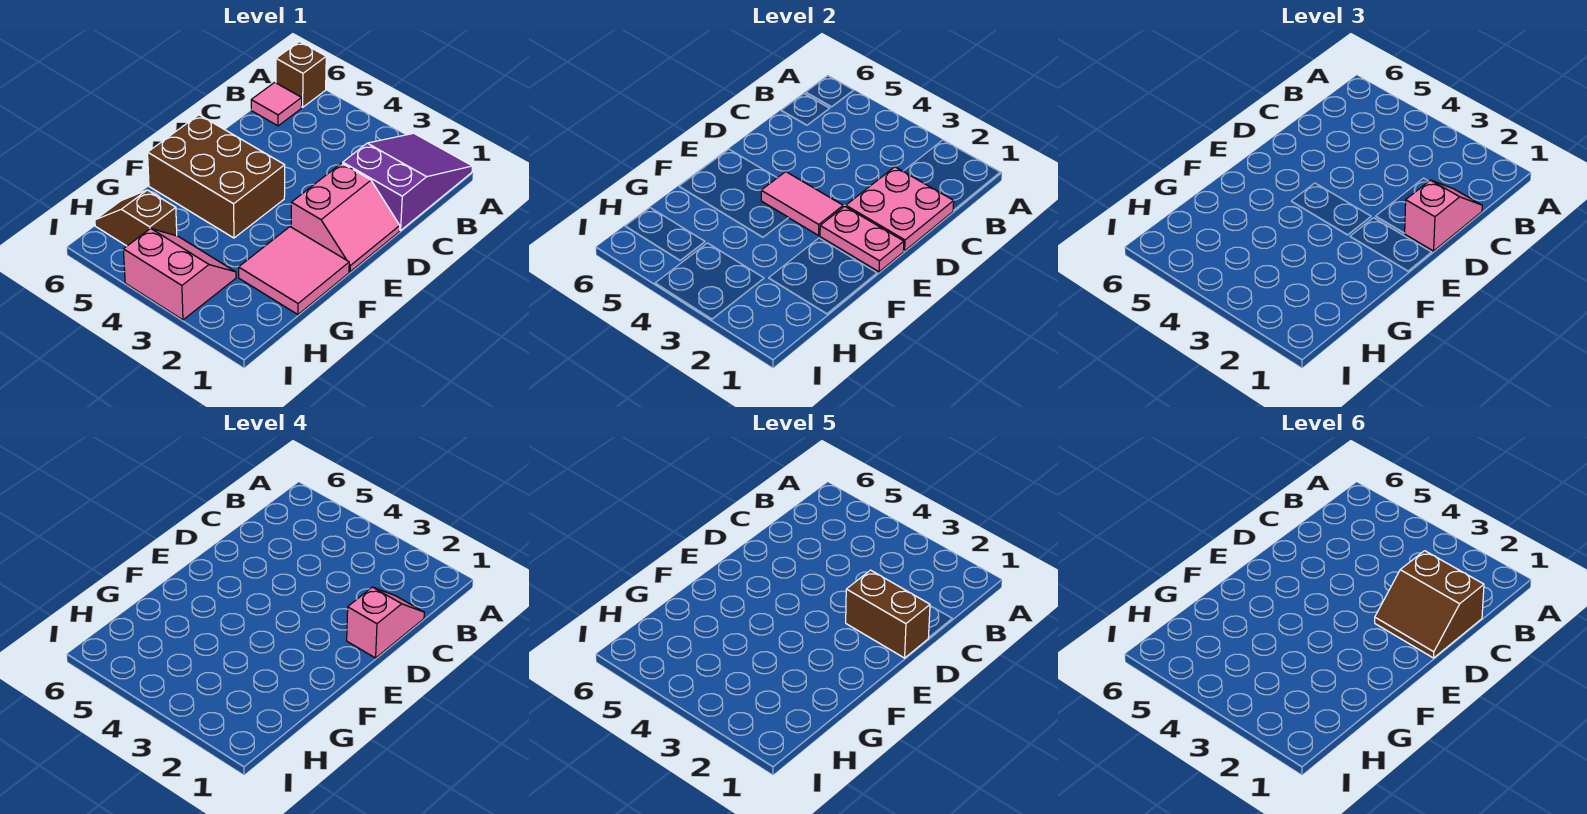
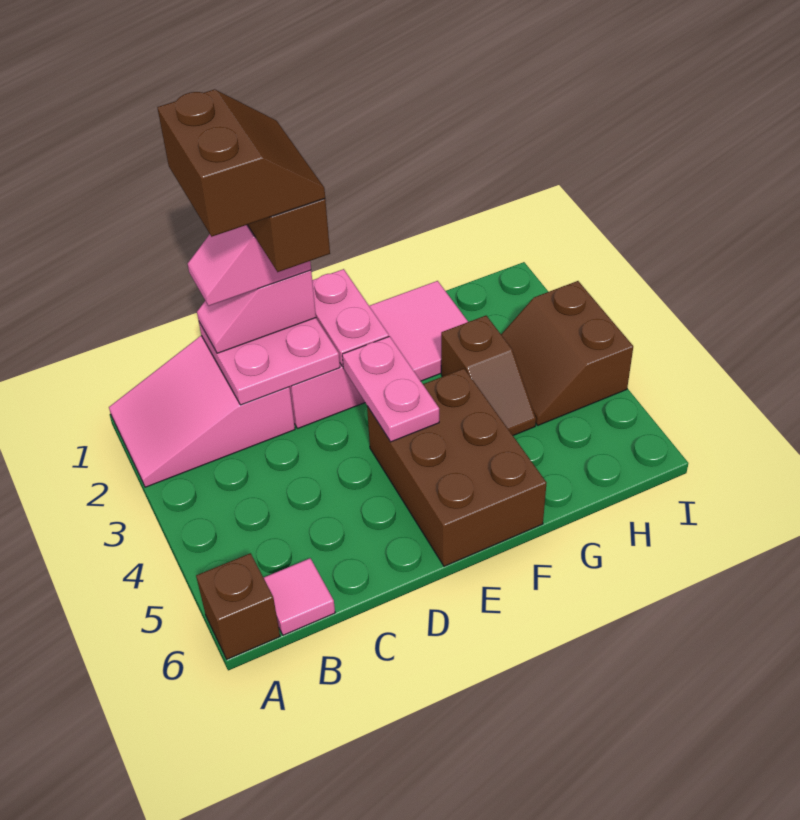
purple slope A1:C2 level 1 top C -> pink slope A1:C2 level 1 top C
pink tile E3:E4 level 2 -> pink plate E3:E4 level 2
pink slope H3:I4 level 1 top I -> brown slope H3:I4 level 1 top I
brown slope H5:H6 level 1 top 5 -> brown slope G3:G4 level 1 top 3

